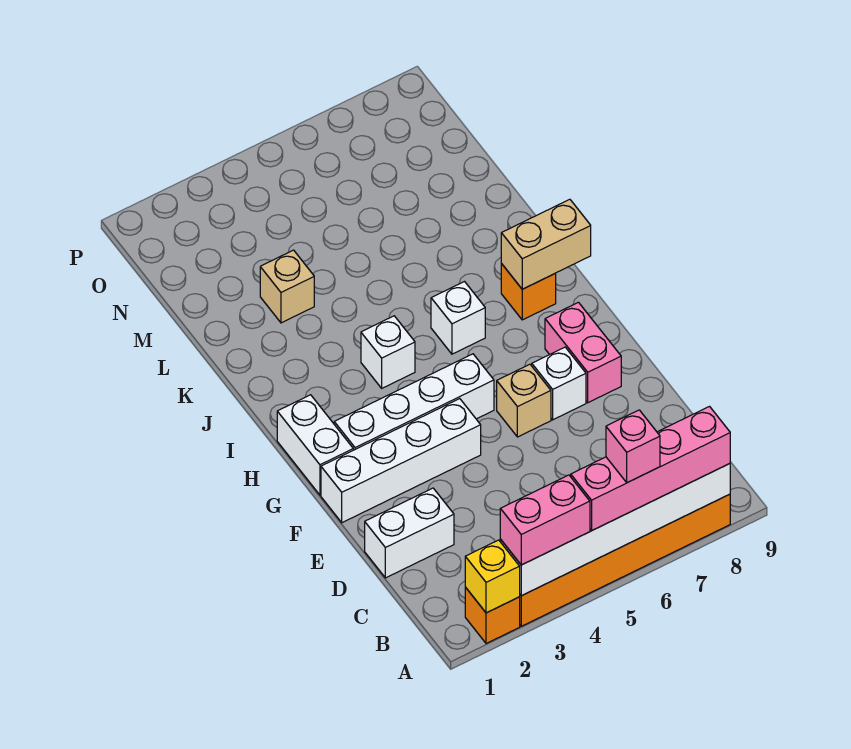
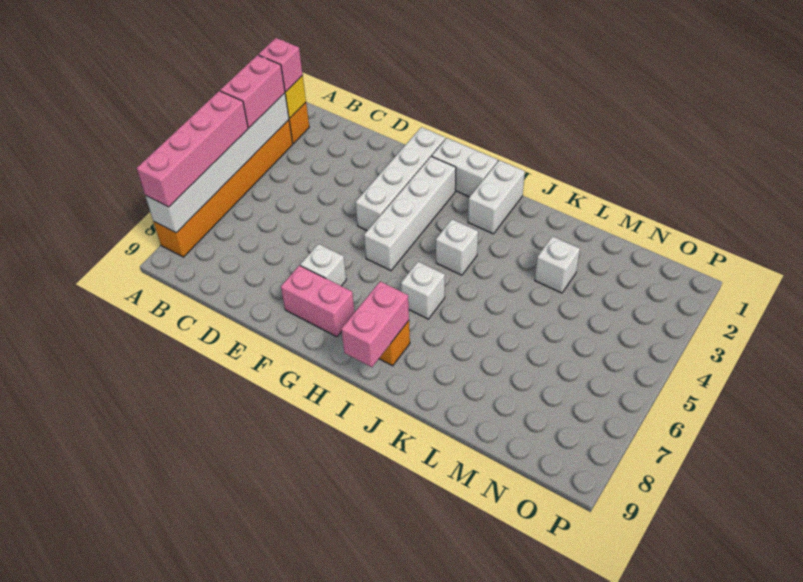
pink brick A6 level 4 -> pink brick A2 level 3
white brick D1:D2 level 1 -> white brick I1:I2 level 1
tan brick F6 level 1 -> none
tan brick I8:I9 level 2 -> pink brick I8:I9 level 2
tan brick L3 level 1 -> white brick L3 level 1

